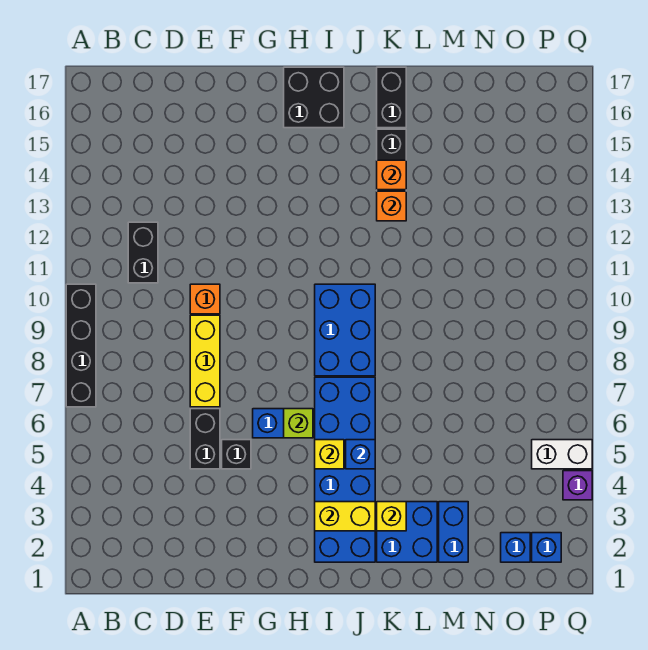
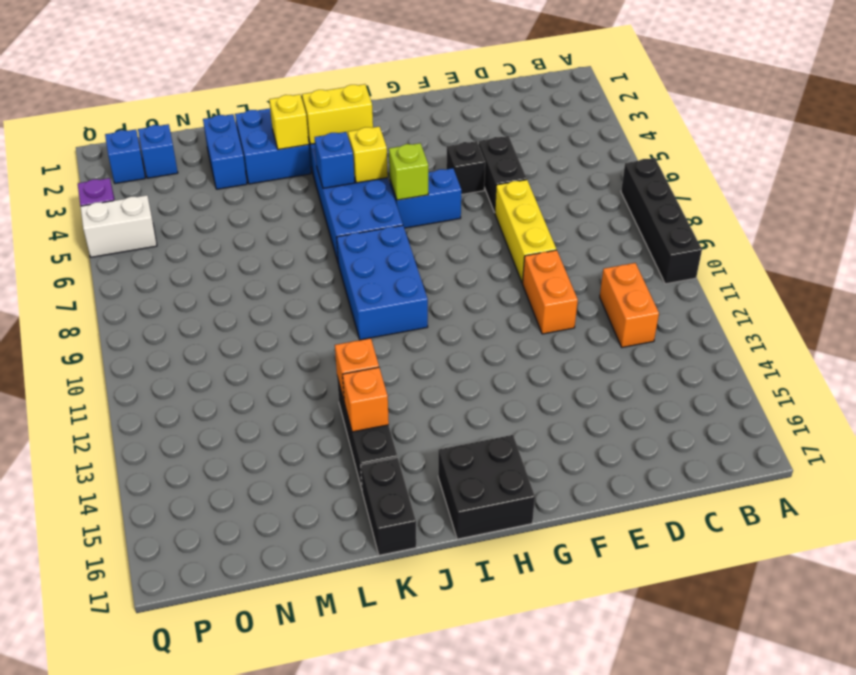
black brick C11:C12 level 1 -> orange brick C11:C12 level 1
orange brick E10 level 1 -> orange brick E10:E11 level 1

